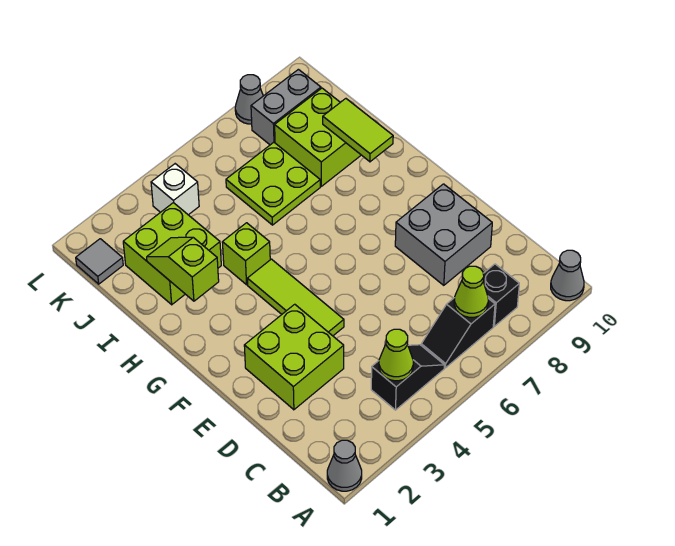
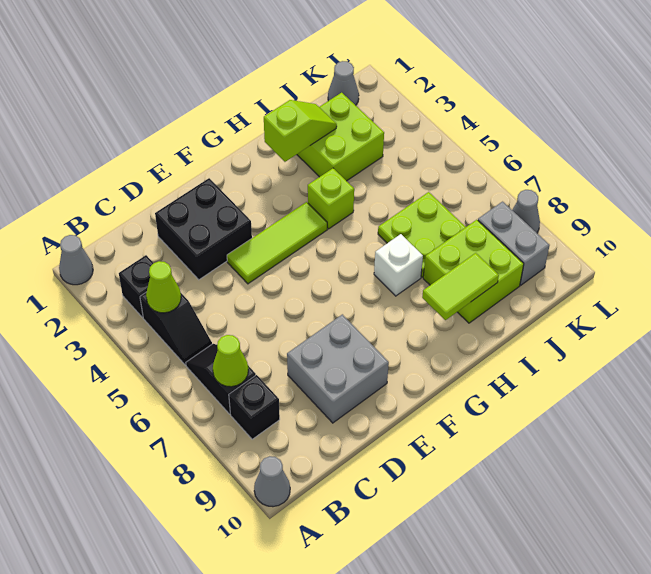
none -> black brick B3 level 1
lime brick D2:E3 level 1 -> black brick D2:E3 level 1
grey tile K1 level 1 -> grey cone K1 level 1
white brick K4 level 1 -> white brick H7 level 1

